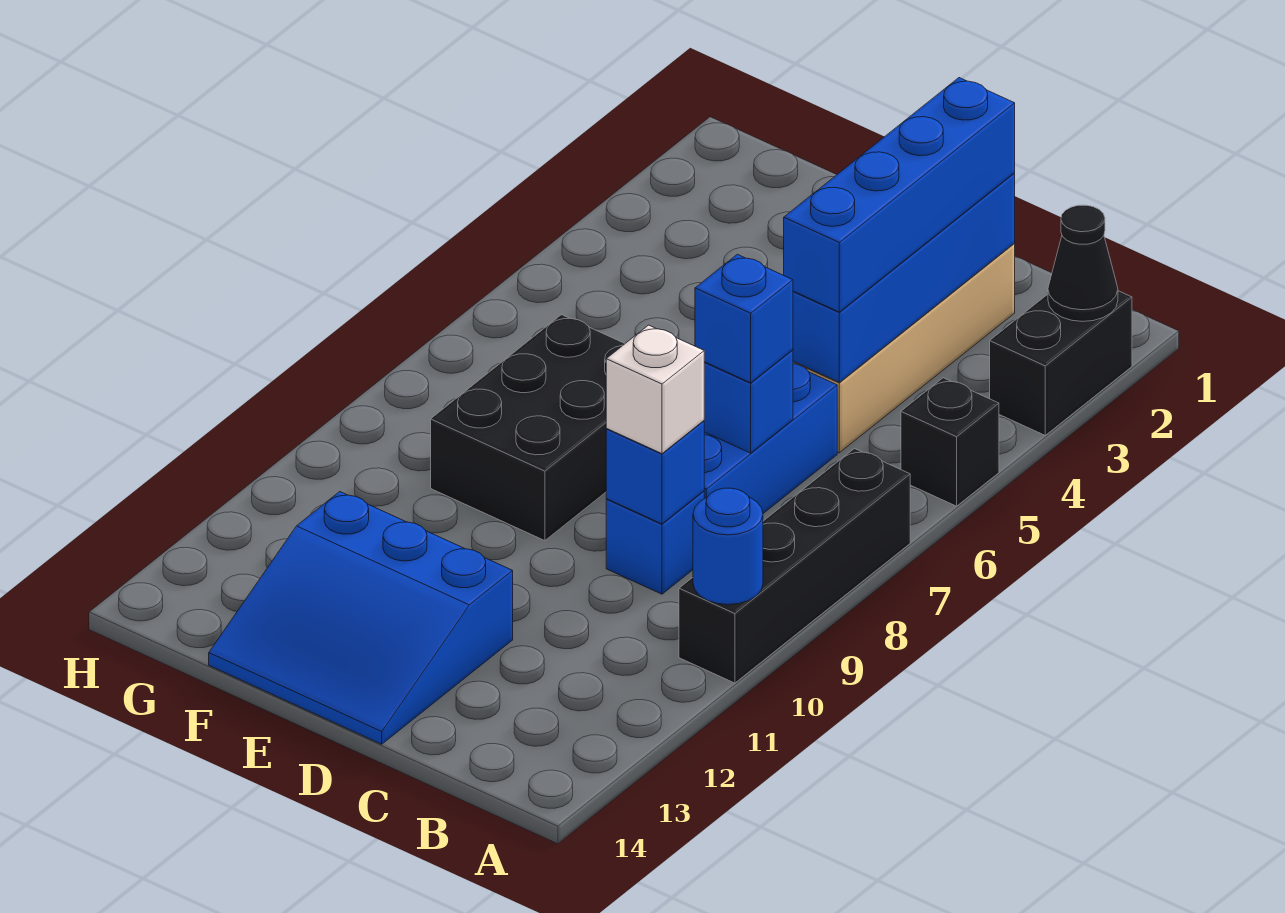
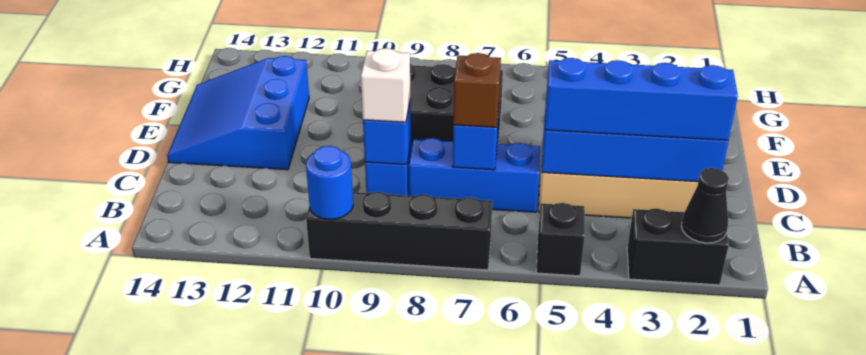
blue brick C7 level 3 -> brown brick C7 level 3

